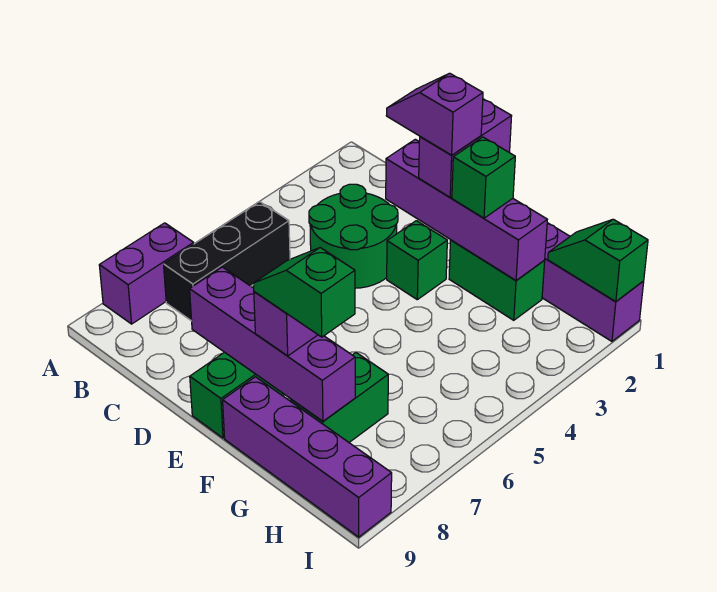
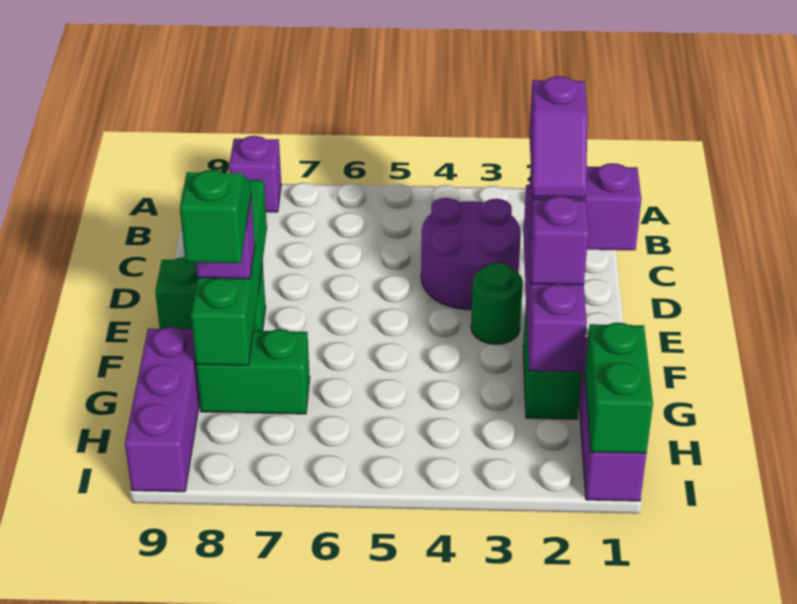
purple brick A7:A8 level 1 -> purple brick A8 level 1
black brick B5:B7 level 1 -> none
green round brick C3:D4 level 1 -> purple round brick C3:D4 level 1
purple slope D2:E2 level 4 top E -> purple slope D2:E2 level 4 top D
purple brick D8:G8 level 2 -> green brick D8:G8 level 2
green brick E3 level 1 -> green round brick E3 level 1
green brick F2 level 3 -> purple brick F2 level 3
purple brick F9:I9 level 1 -> purple brick G9:I9 level 1
green slope H1:I1 level 2 top I -> green brick H1:I1 level 2

